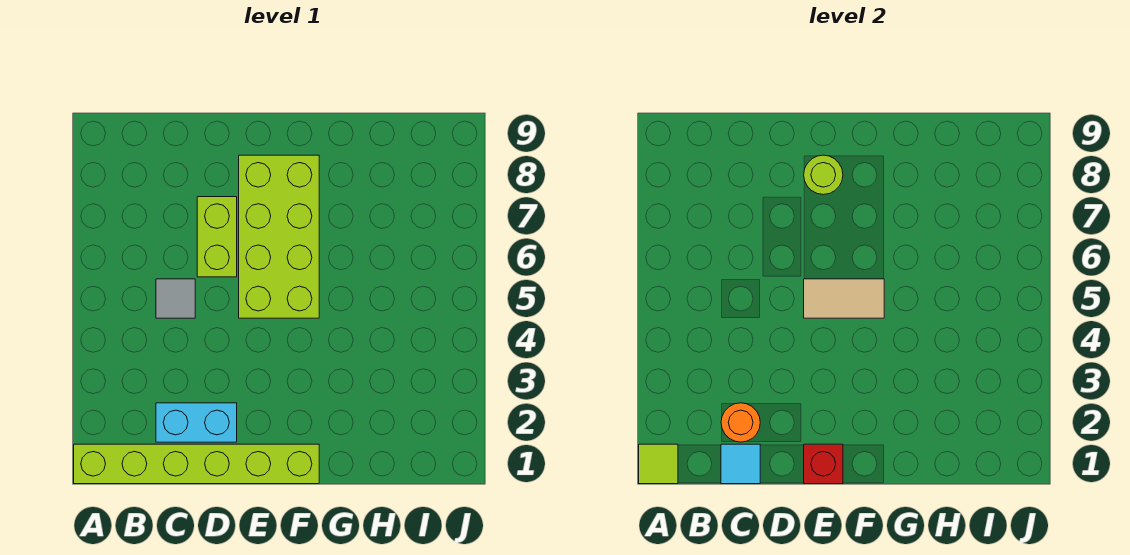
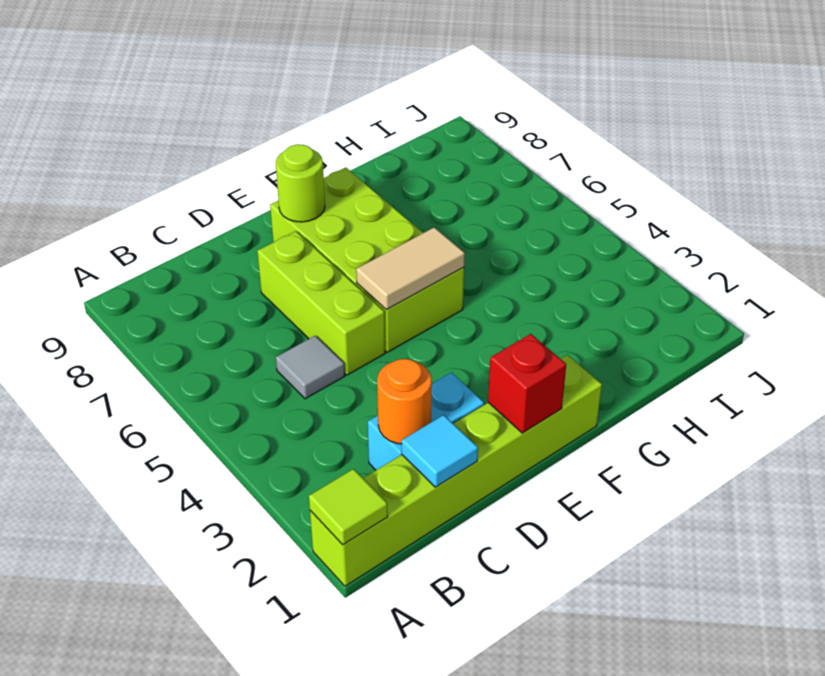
lime brick D6:D7 level 1 -> lime brick D5:D7 level 1

